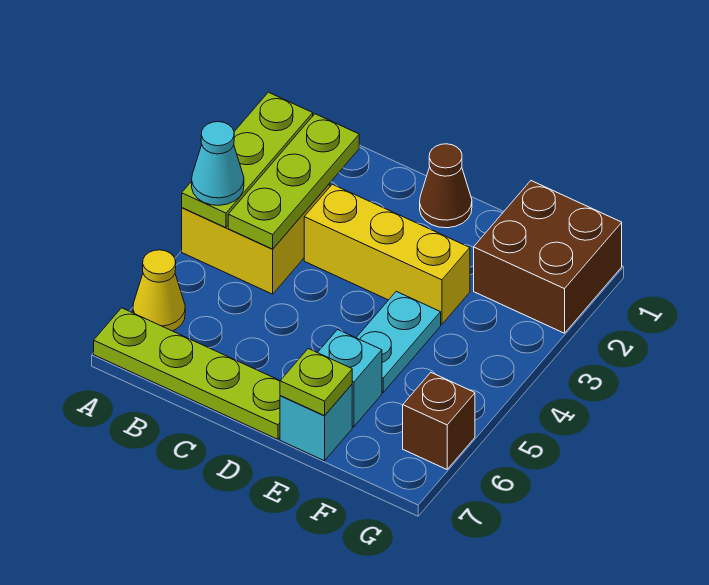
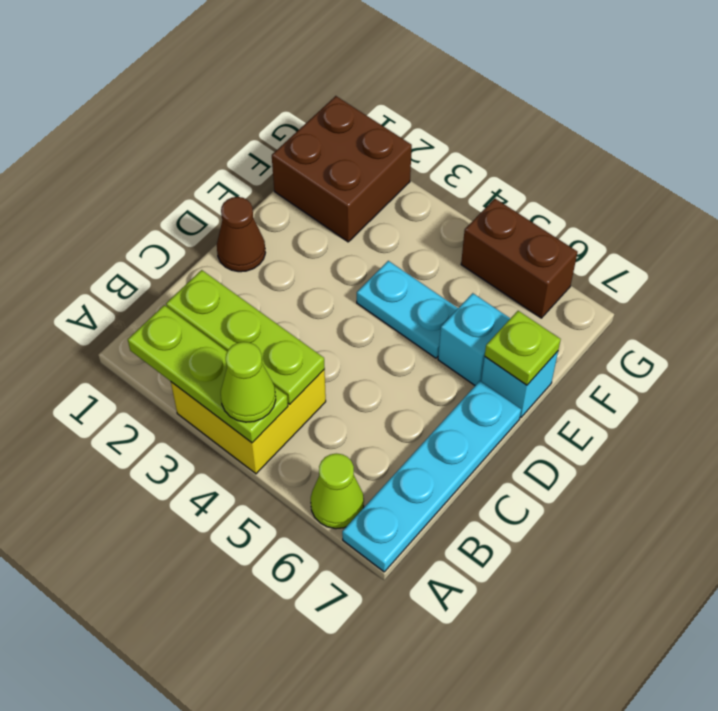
cyan cone A4 level 3 -> lime cone A4 level 3
yellow cone A6 level 1 -> lime cone A6 level 1
lime plate A7:D7 level 1 -> cyan plate A7:D7 level 1
yellow brick C3:E3 level 1 -> none
brown brick G6 level 1 -> brown brick G5:G6 level 1

